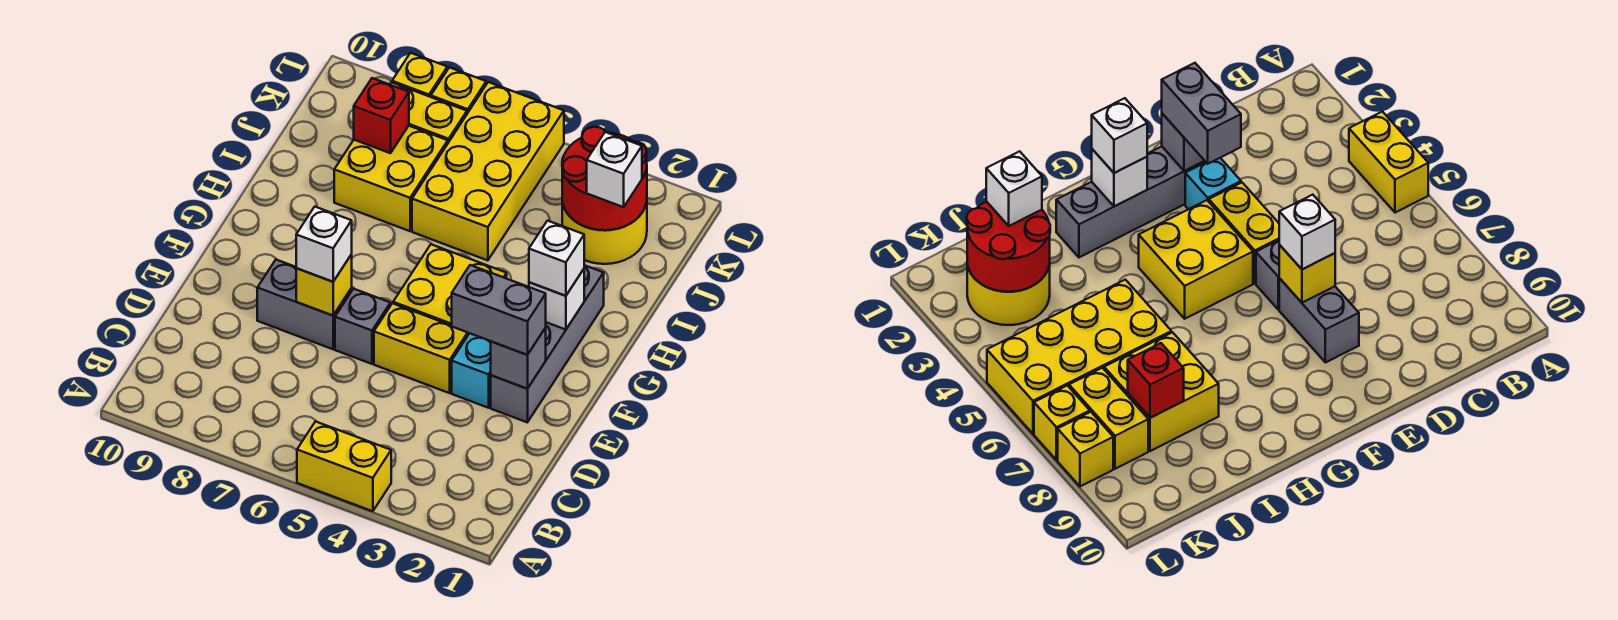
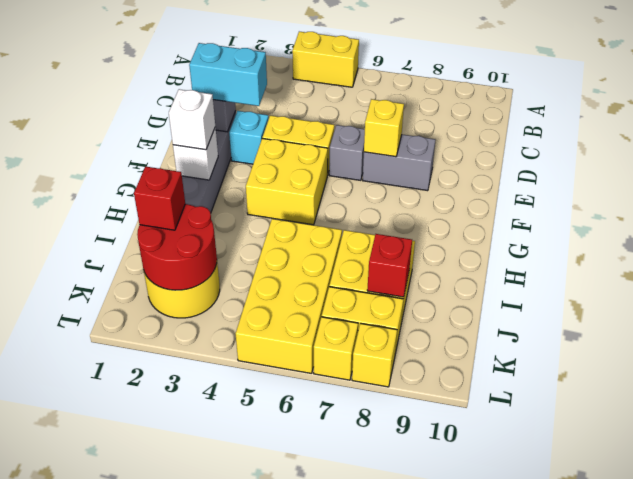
grey brick E2:E3 level 3 -> cyan brick E2:E3 level 3
white brick E7 level 3 -> none
white brick J2 level 3 -> red brick J2 level 3

